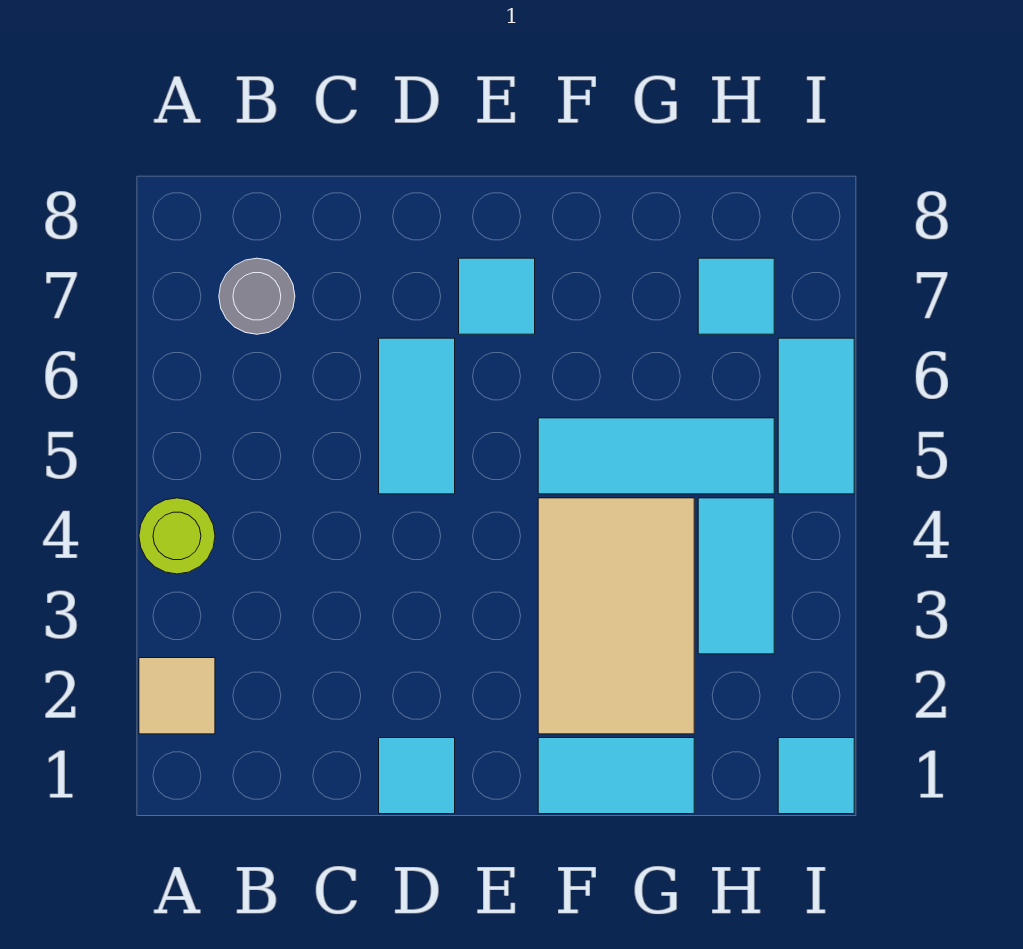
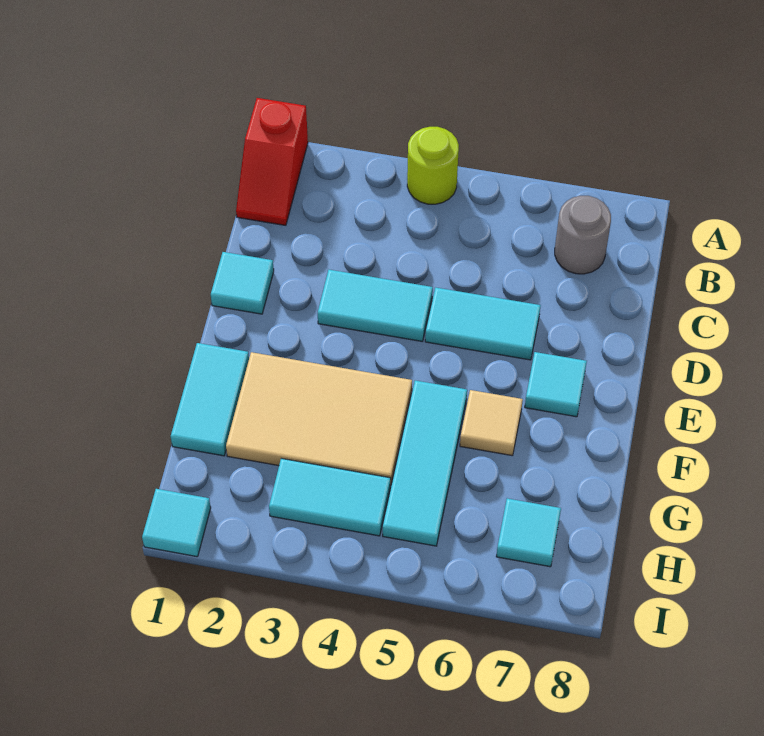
none -> red slope A1:B1 level 1 top A
tan tile A2 level 1 -> tan tile F6 level 1
cyan tile I5:I6 level 1 -> cyan tile D3:D4 level 1

